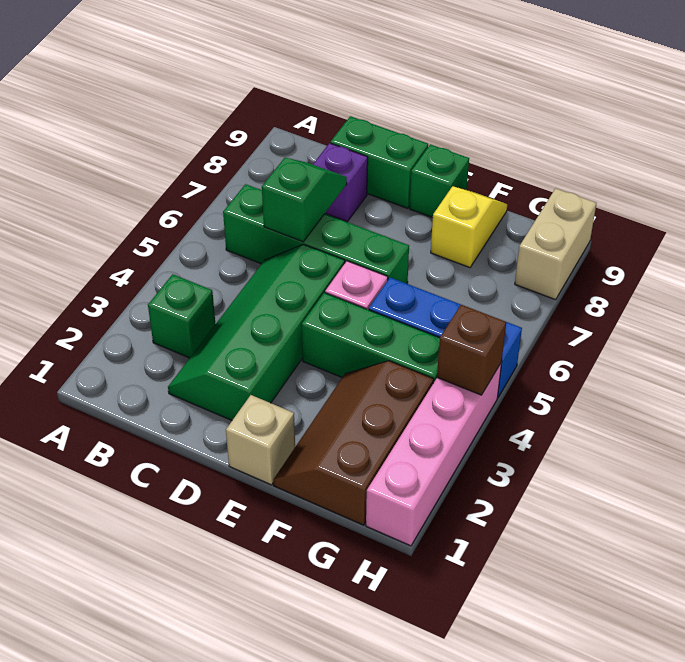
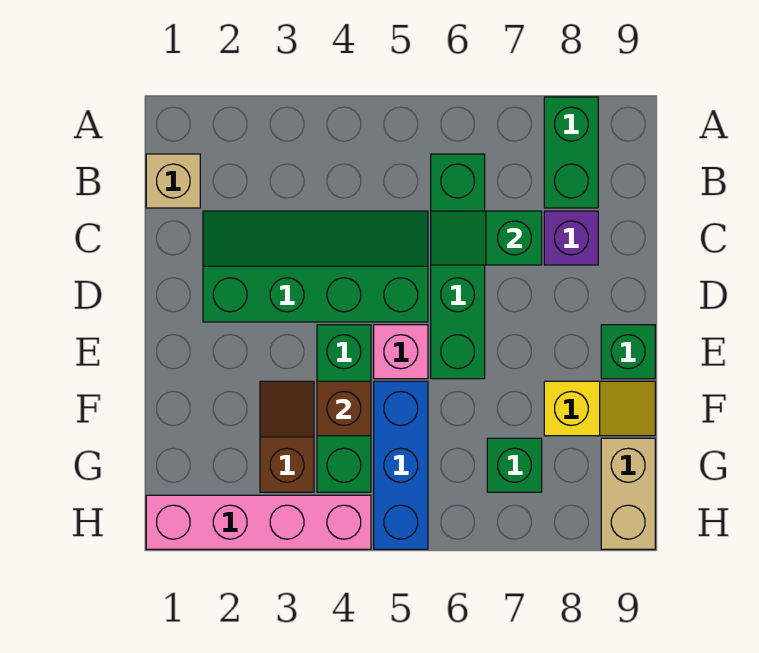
green brick B3 level 1 -> green brick G7 level 1
green slope C6:C7 level 2 top 6 -> green slope C6:C7 level 2 top 7
green brick C9:D9 level 1 -> green brick A8:B8 level 1
tan brick E1 level 1 -> tan brick B1 level 1
brown slope F1:G3 level 1 top G -> brown slope F3:G3 level 1 top G
brown brick H4 level 2 -> brown brick F4 level 2
tan brick H8:H9 level 1 -> tan brick G9:H9 level 1

